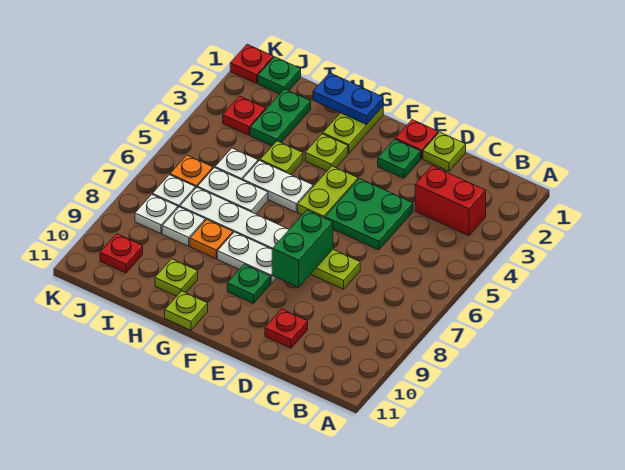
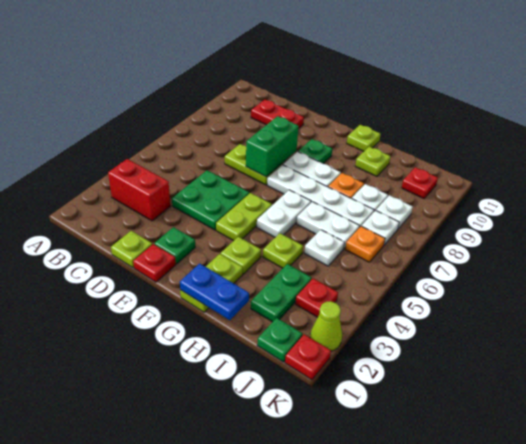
red plate D10 level 1 -> red plate C10:D10 level 1
white plate G5:H5 level 1 -> white plate G5:G6 level 1
none -> lime cone K2 level 1

